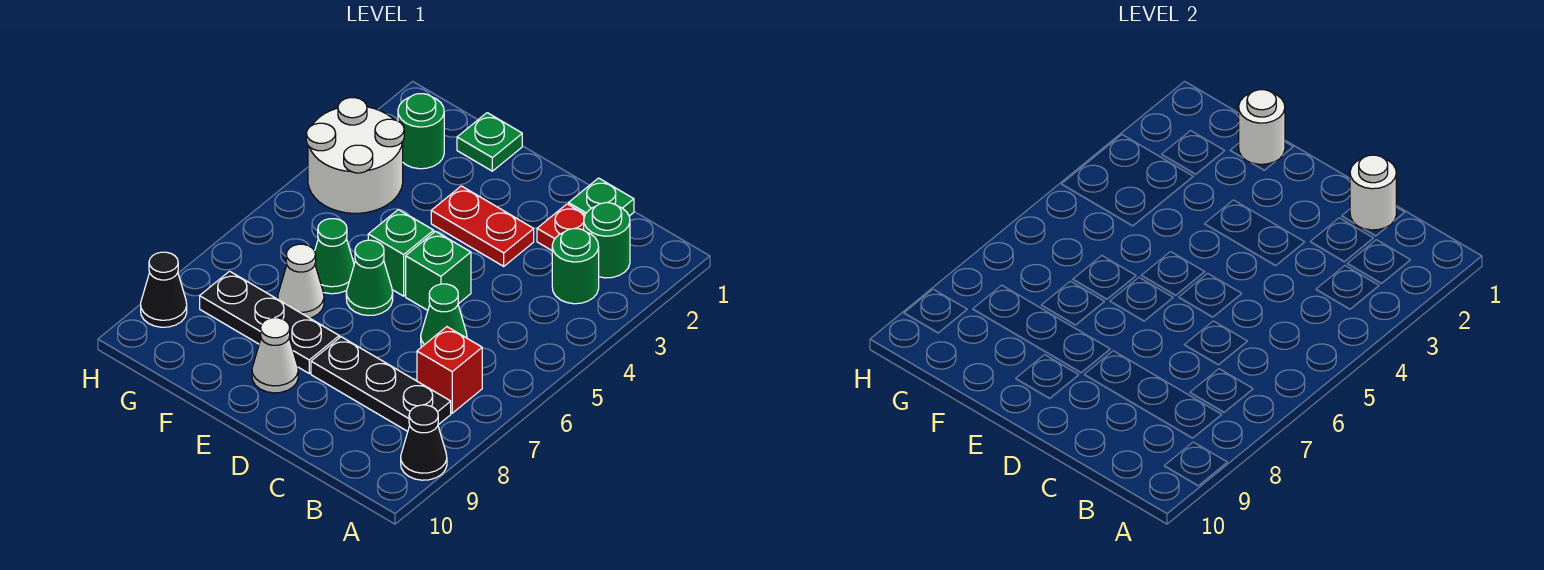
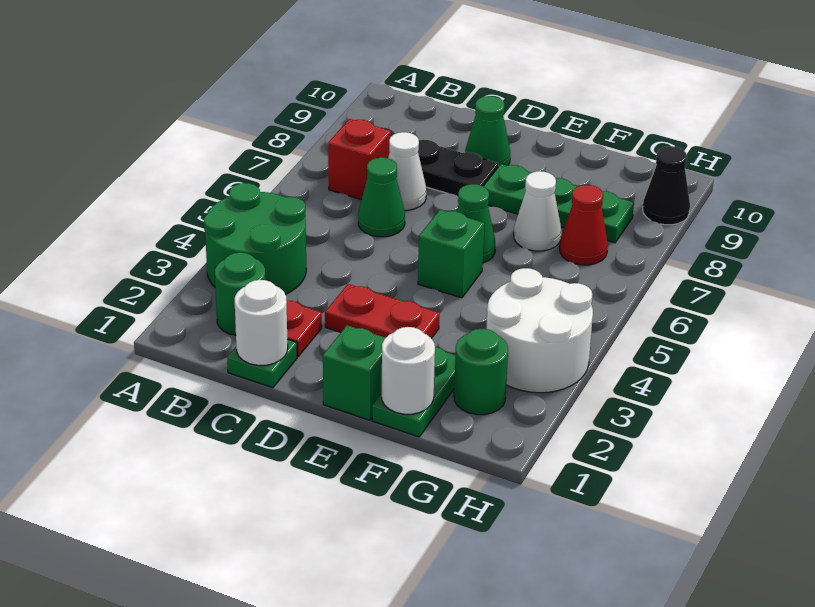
black cone A9 level 1 -> none
green round brick B3 level 1 -> green round brick A3:B4 level 1
green brick D5 level 1 -> green brick E1 level 1
black plate E8:G8 level 1 -> green plate E8:G8 level 1
white cone E9 level 1 -> white cone C7 level 1
green plate F1 level 1 -> green plate F1:F2 level 1
green cone F6 level 1 -> green cone D9 level 1
none -> red cone G7 level 1

